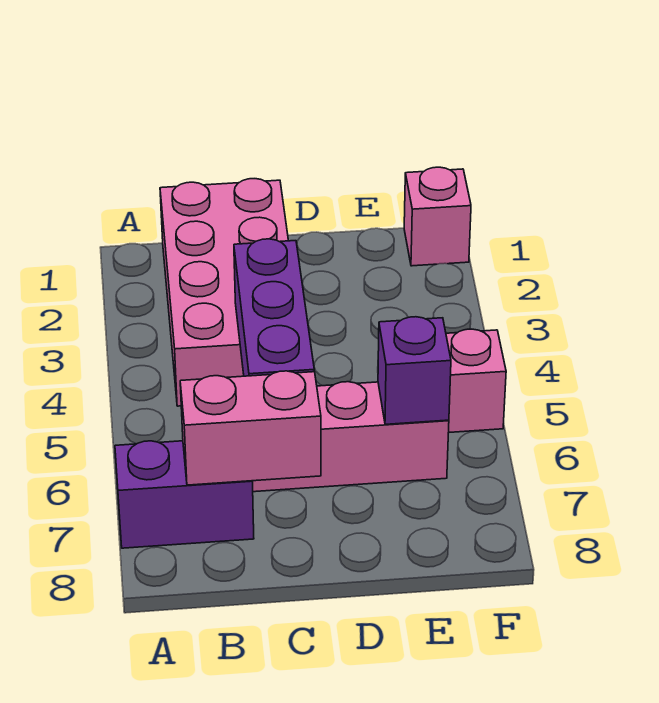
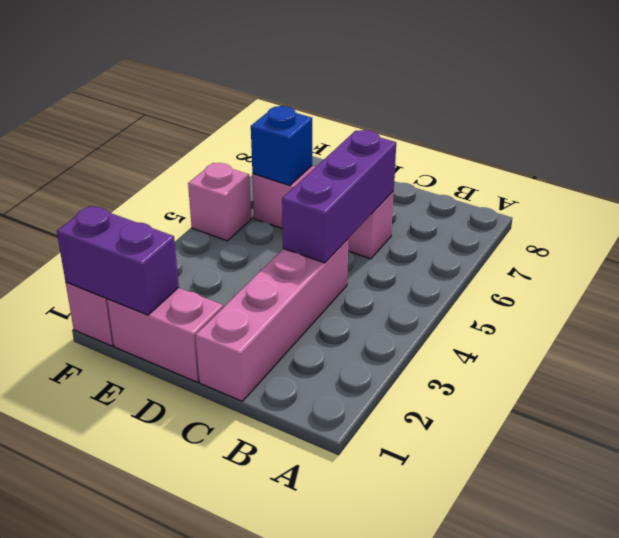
purple brick A7:B7 level 1 -> purple brick E1:F1 level 2
pink brick B1:C4 level 1 -> pink brick C1:C4 level 1
pink brick B7:C7 level 2 -> pink brick D1:E1 level 1
purple brick E6 level 2 -> blue brick E6 level 2

